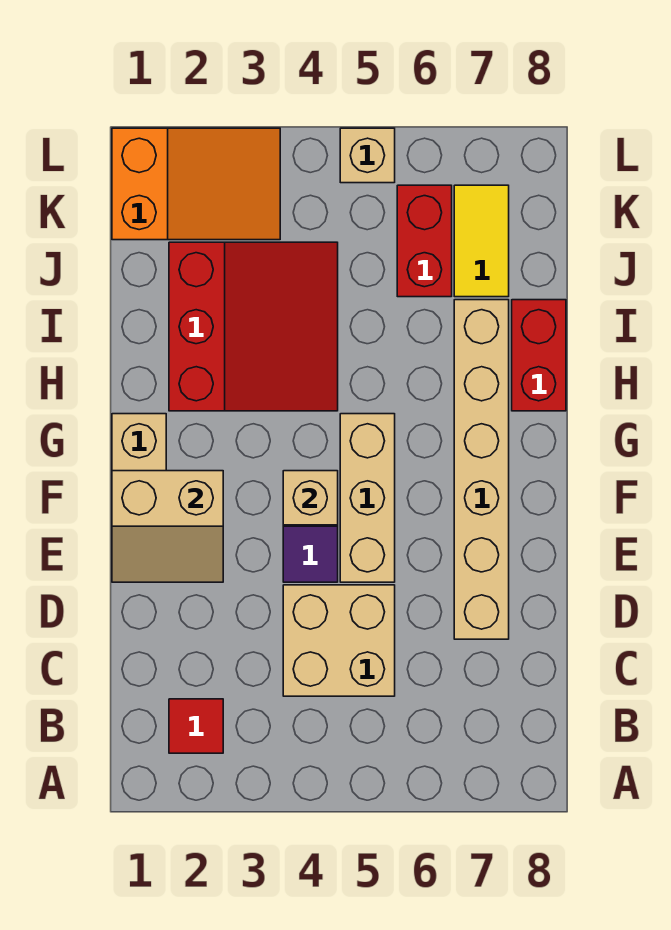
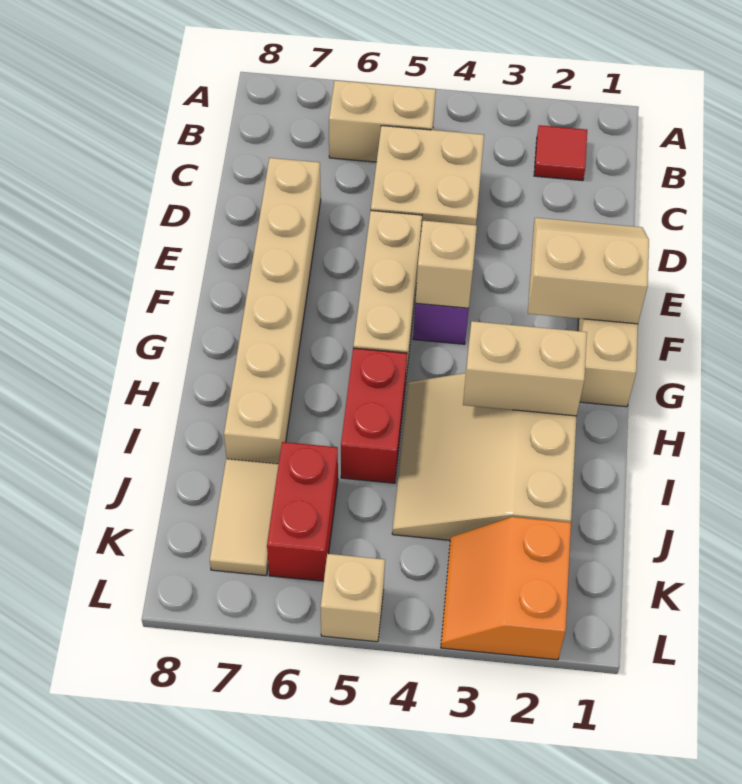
none -> tan brick B5:B6 level 1
red slope H2:J4 level 1 top 2 -> tan slope H2:J4 level 1 top 2
none -> tan brick H2:H3 level 2
red brick H8:I8 level 1 -> red brick H5:I5 level 1
yellow tile J7:K7 level 1 -> tan tile J7:K7 level 1
orange slope K1:L3 level 1 top 1 -> orange slope K2:L3 level 1 top 2

